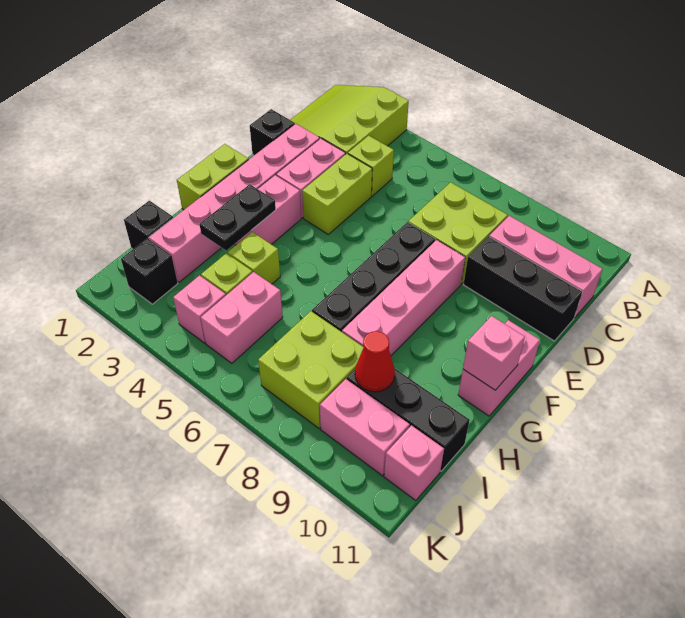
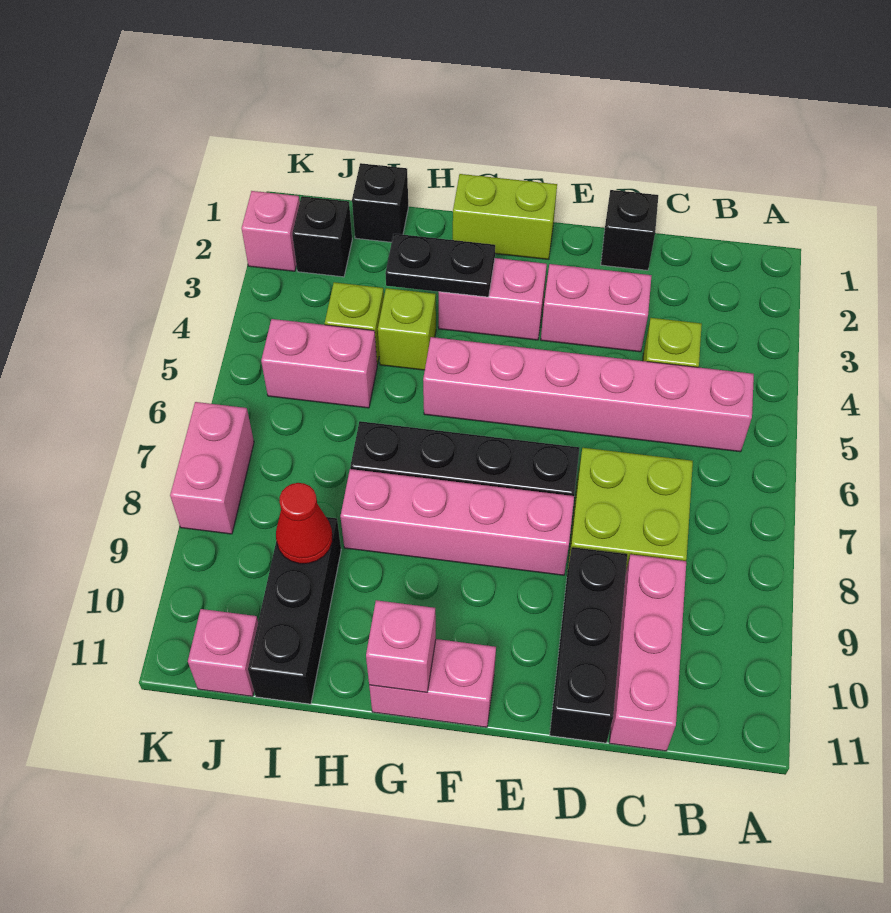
lime slope A1:C3 level 1 top 3 -> none
pink brick D2:I2 level 1 -> pink brick B5:G5 level 1
lime brick D4:E4 level 1 -> none
lime brick I7:J8 level 1 -> none
pink brick J4 level 1 -> pink brick K2 level 1
pink brick J9:J10 level 1 -> pink brick K7:K8 level 1

